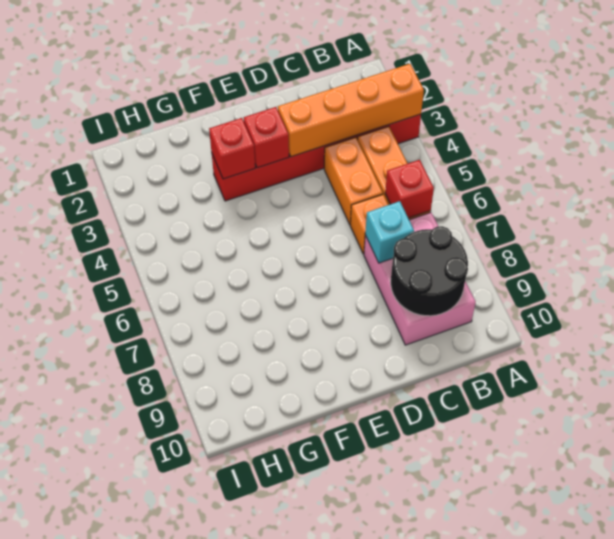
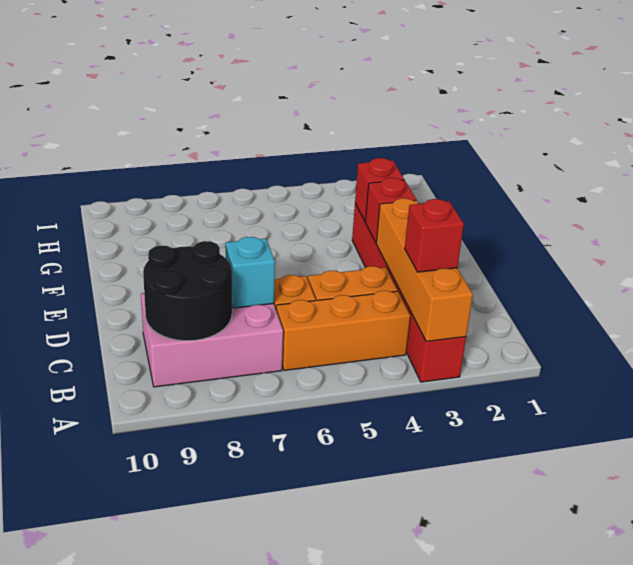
red brick B6 level 2 -> red brick B3 level 3

